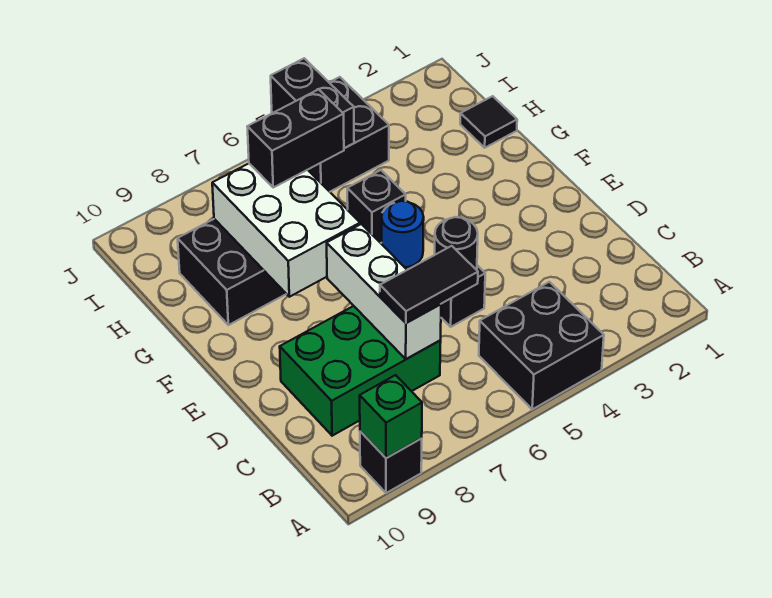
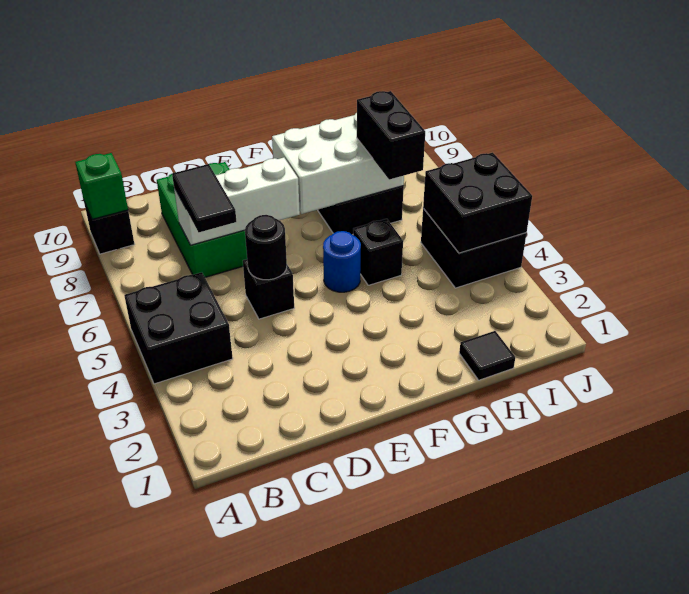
black brick I5:J5 level 2 -> black brick I4:J5 level 2

